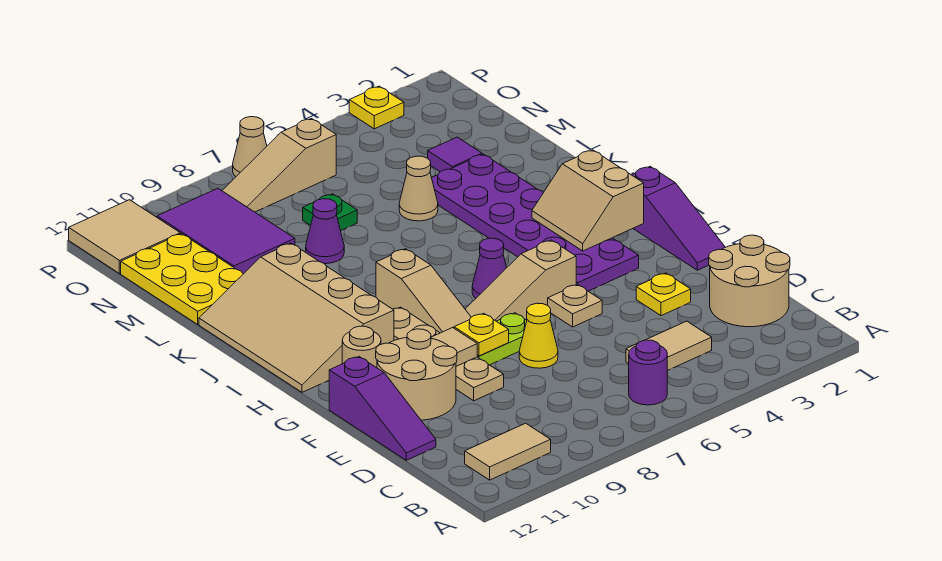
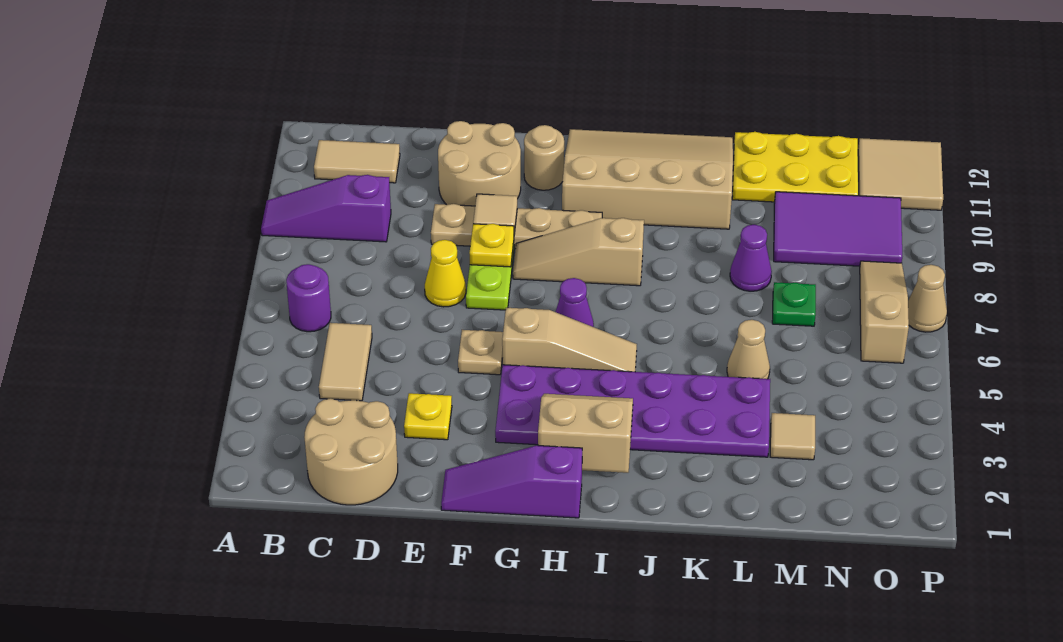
tan tile B10:B11 level 1 -> tan tile B11:C11 level 1
purple slope D12:F12 level 1 top F -> purple slope A9:C9 level 1 top C
tan slope G5:G7 level 1 top 5 -> tan slope G5:I5 level 1 top G
purple tile M3 level 1 -> tan tile M3 level 1
yellow plate P3 level 1 -> none

